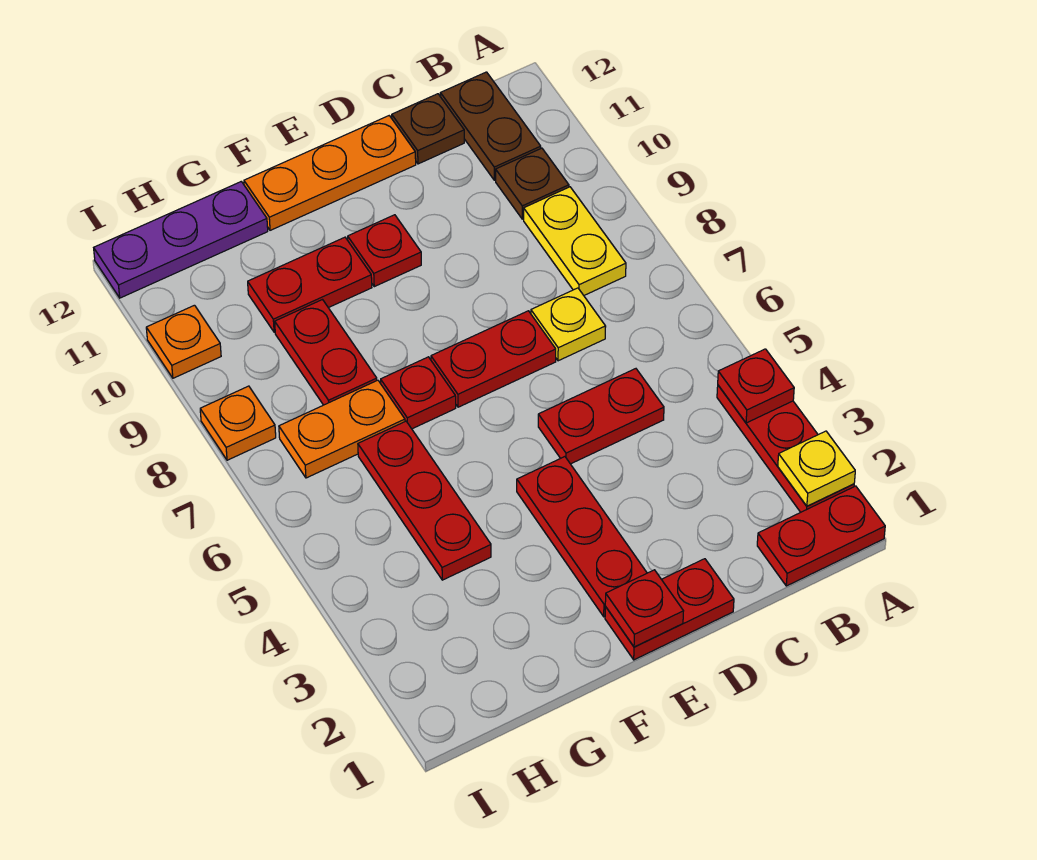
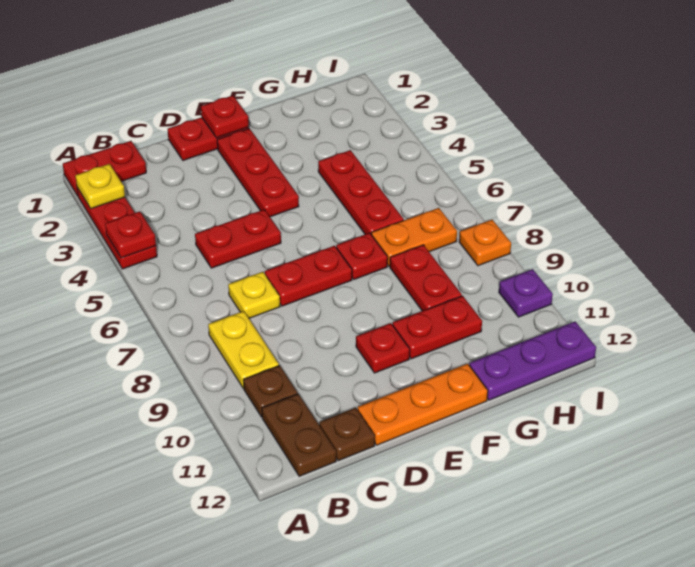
orange plate I10 level 1 -> purple plate I10 level 1

